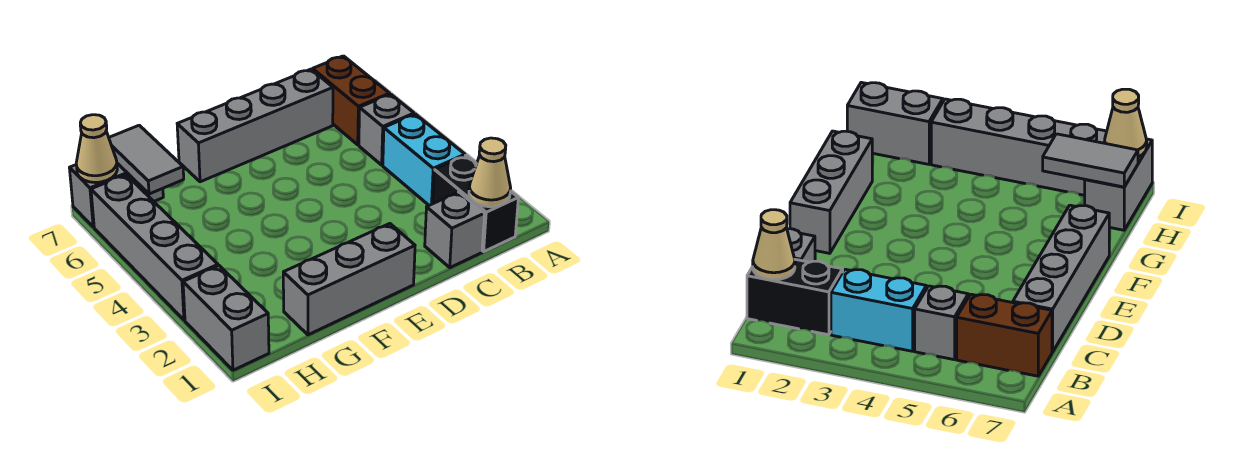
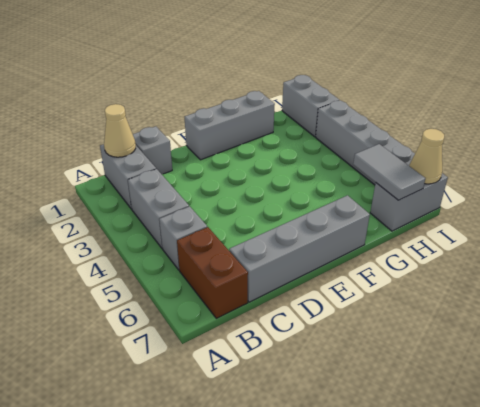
black brick B1:B2 level 1 -> grey brick B1:B2 level 1
cyan brick B3:B4 level 1 -> grey brick B3:B4 level 1

